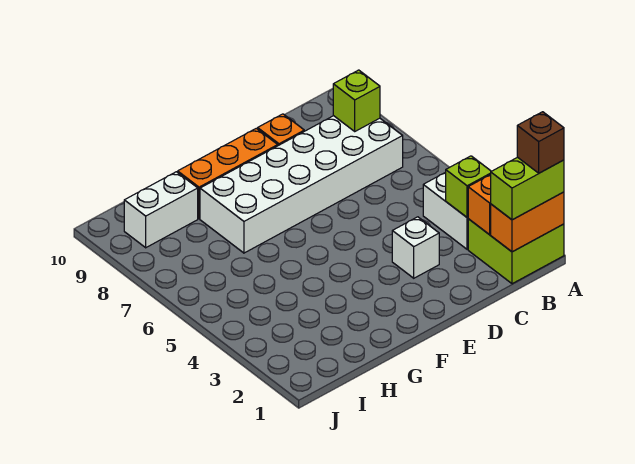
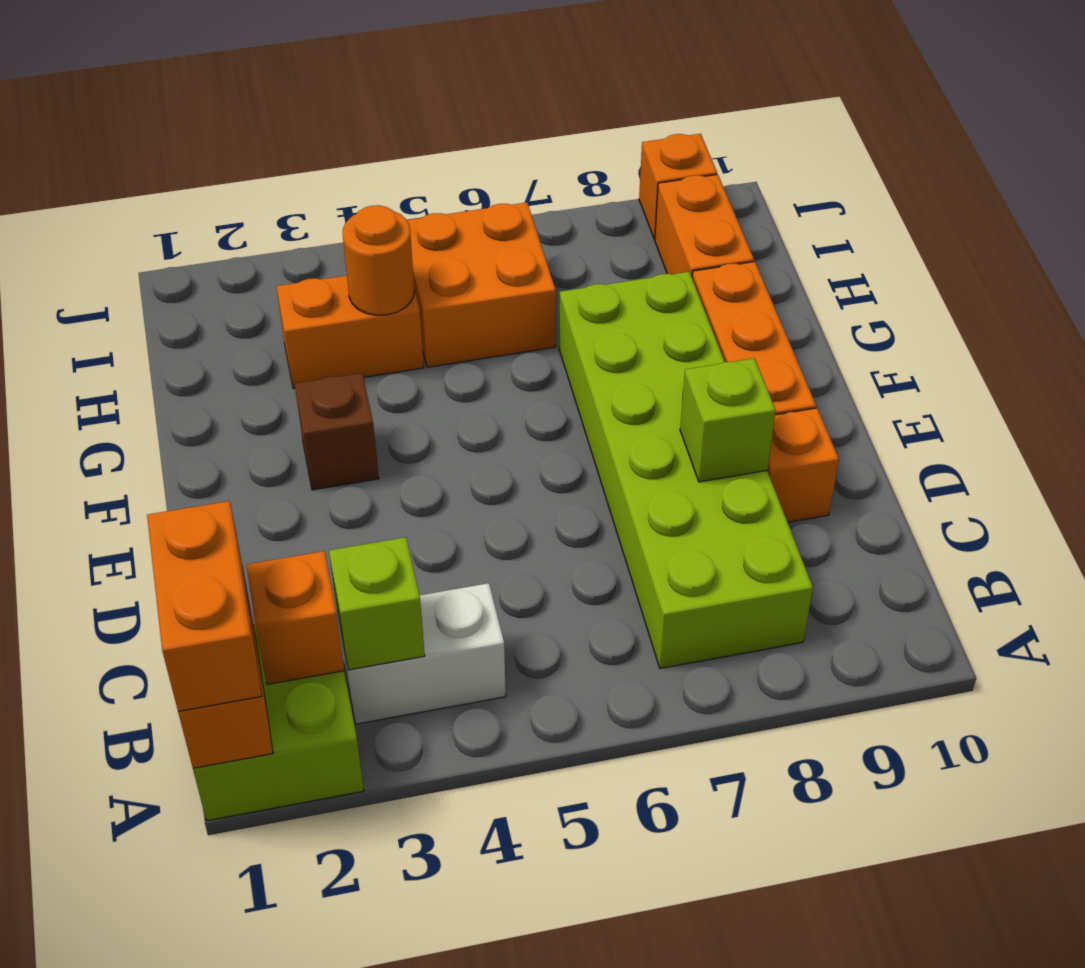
lime brick A1:B1 level 3 -> orange brick A1:B1 level 3
brown brick A1 level 4 -> brown brick F3 level 1
white brick B7:G8 level 1 -> lime brick B7:G8 level 1
lime brick B8 level 2 -> lime brick D8 level 2
white brick D3 level 1 -> none
none -> orange brick H3:H4 level 1
none -> orange round brick H4 level 2
none -> orange brick H5:I6 level 1
white brick H9:I9 level 1 -> orange brick H9:I9 level 1
none -> orange brick J9 level 1

